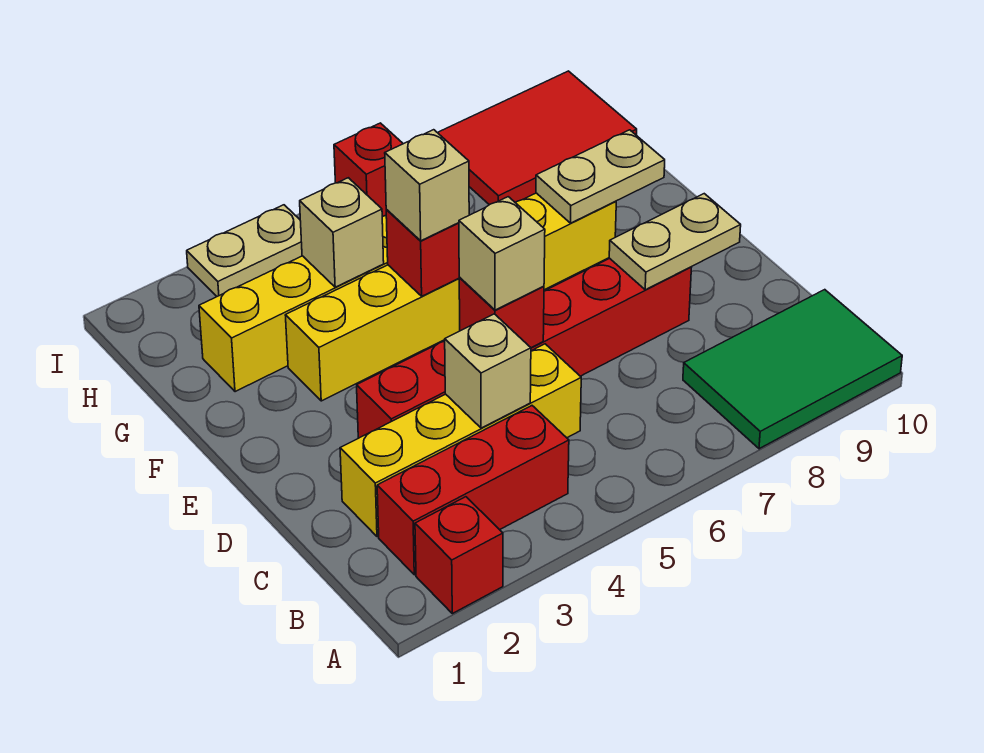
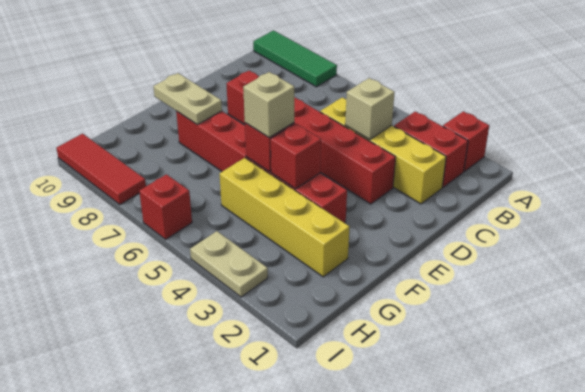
green tile A8:B10 level 1 -> green tile A8:A10 level 1
red brick B2:B4 level 1 -> red brick B2:B3 level 1
red brick D5 level 2 -> red brick F4 level 2
tan brick D5 level 3 -> none
tan plate D8:D9 level 2 -> none
yellow brick F3:F8 level 1 -> red brick F3:F8 level 1
tan brick G4 level 2 -> none
red tile H8:I10 level 1 -> red tile I8:I10 level 1

